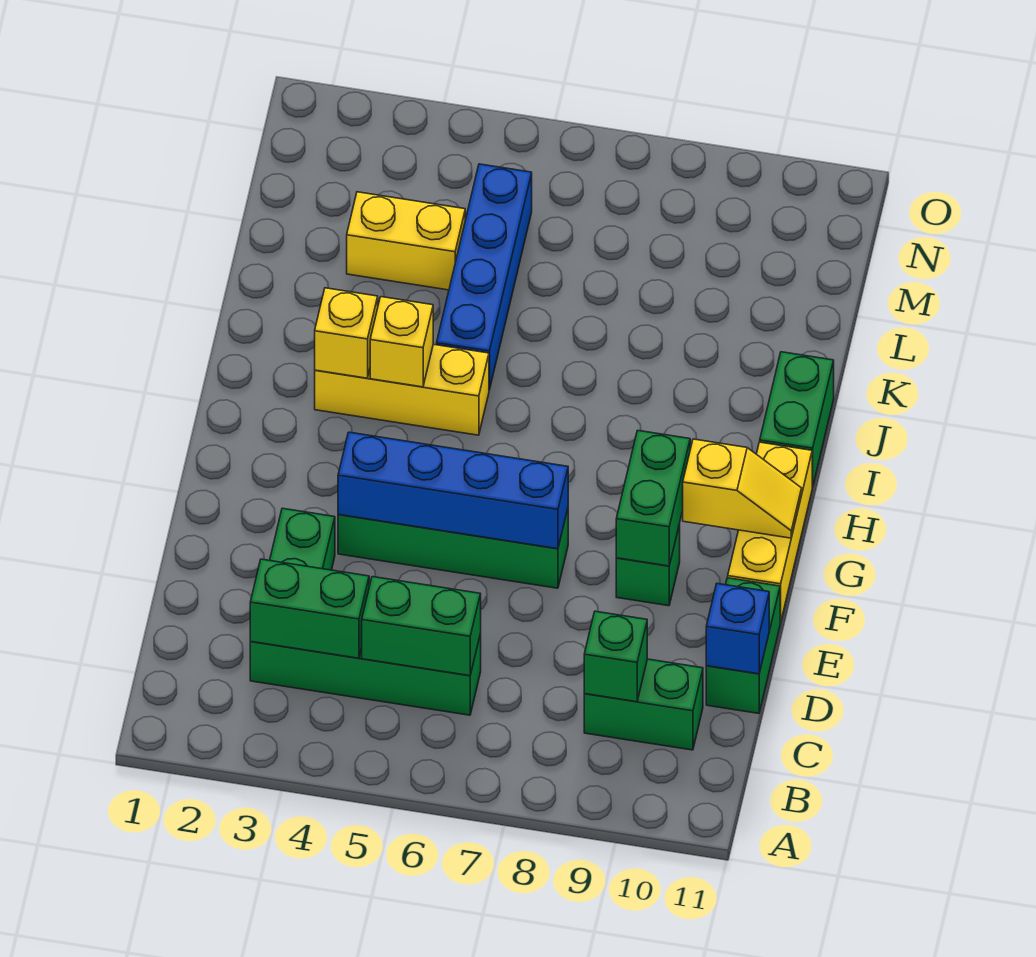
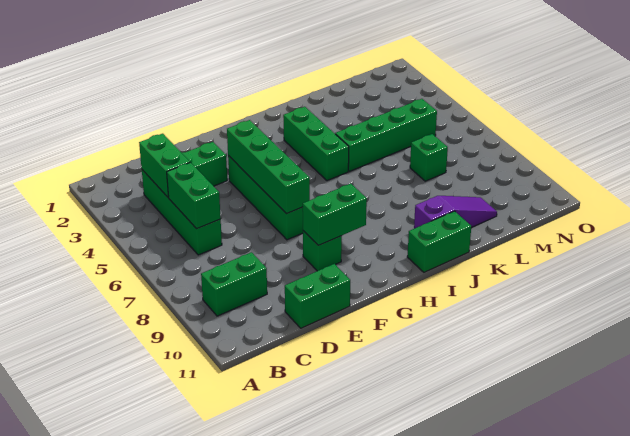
green brick C9:C10 level 1 -> green brick B9:C9 level 1
green brick C9 level 2 -> green brick L7 level 1
blue brick D11 level 2 -> none
blue brick F4:F7 level 2 -> green brick F4:F7 level 2
yellow brick F11:H11 level 1 -> none
yellow slope G10:G11 level 2 top 10 -> none
yellow brick I3:I5 level 1 -> green brick I3:I5 level 1
yellow brick I3 level 2 -> none
yellow brick I4 level 2 -> none
blue brick J5:M5 level 1 -> green brick J5:M5 level 1
none -> purple slope J10:L10 level 1 top J
yellow brick L3:L4 level 1 -> none

